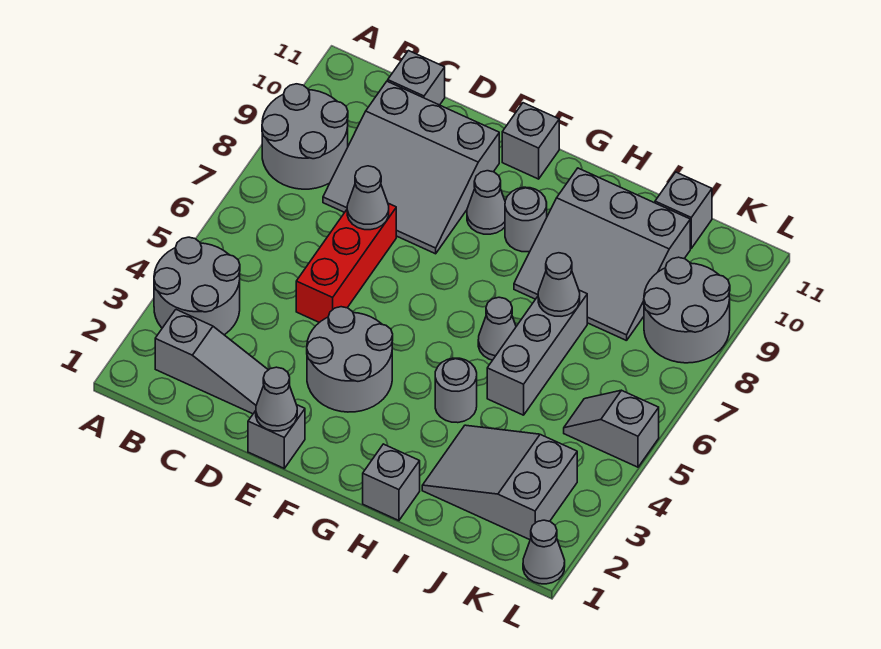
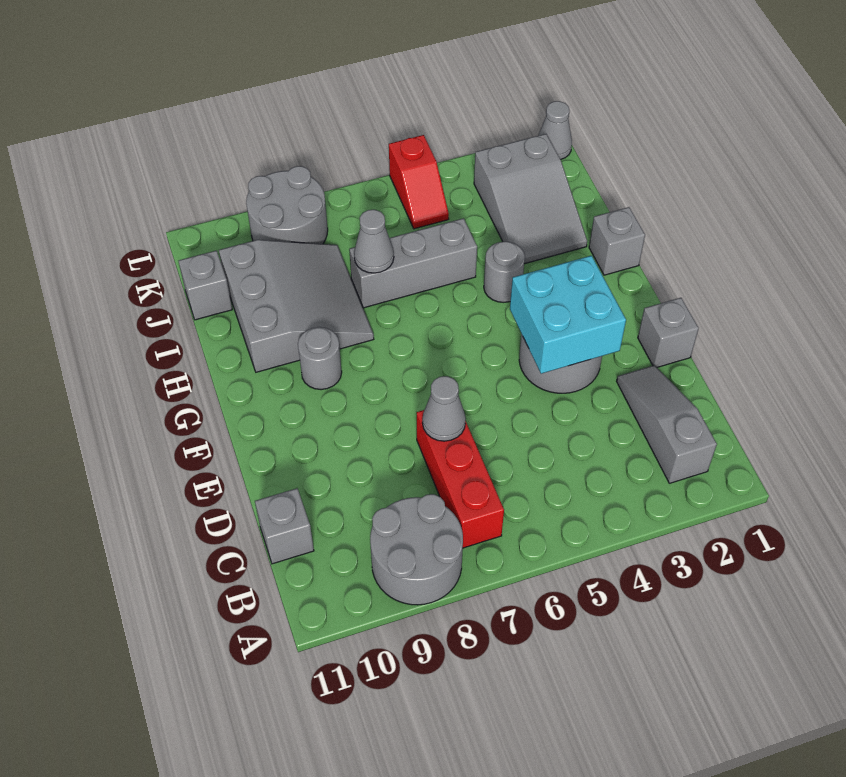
grey round brick A3:B4 level 1 -> none
grey slope C8:E10 level 1 top 10 -> none
red brick D5:D7 level 1 -> red brick B7:D7 level 1
grey cone E1 level 2 -> none
none -> cyan brick E3:F4 level 2
grey cone F9 level 1 -> none
grey brick F11 level 1 -> none
grey cone H6 level 1 -> none
grey slope K5:L5 level 1 top L -> red slope K5:L5 level 1 top L

